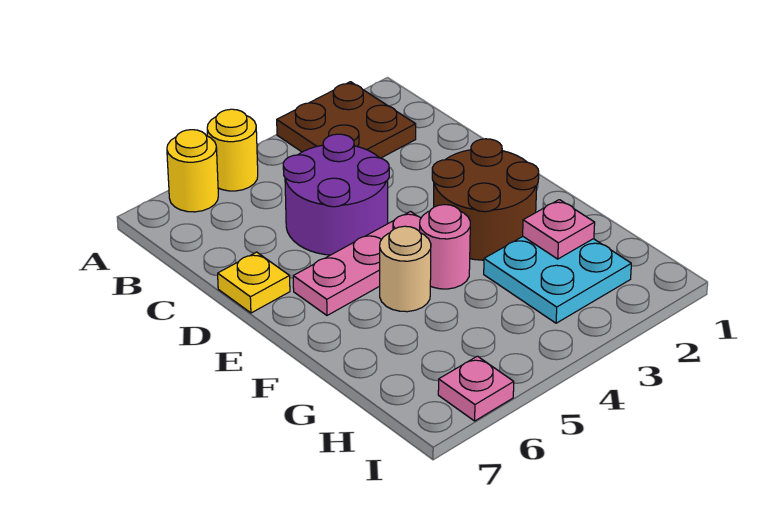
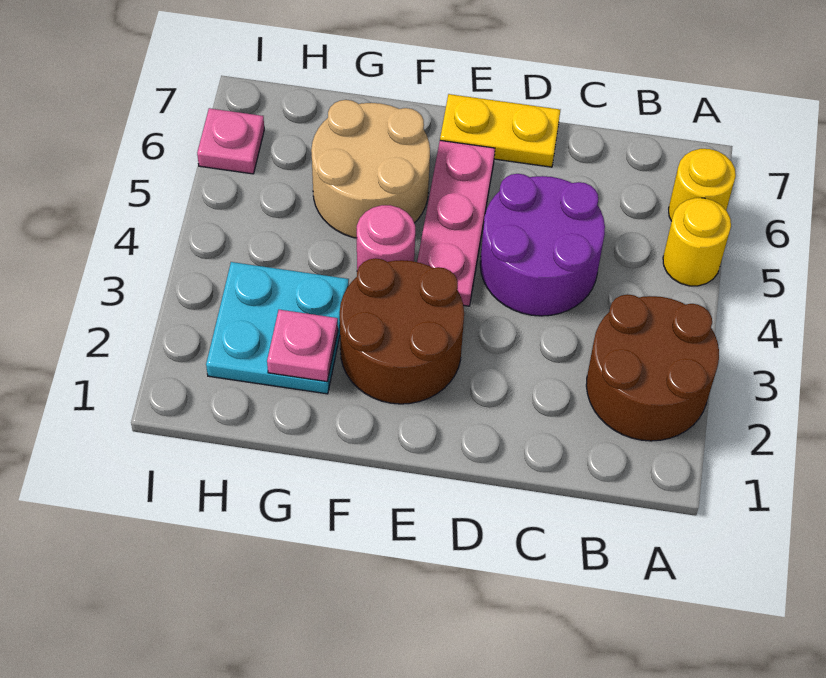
brown plate A2:B3 level 1 -> brown round brick A2:B3 level 1
yellow plate D7 level 1 -> yellow plate D7:E7 level 1
tan round brick F5 level 1 -> tan round brick F5:G6 level 1

